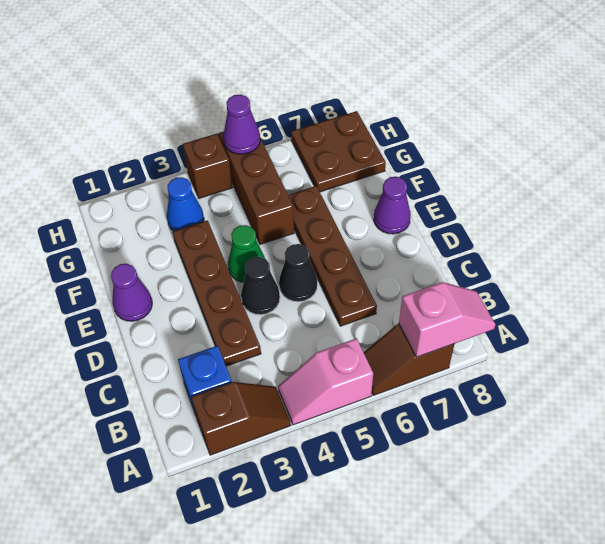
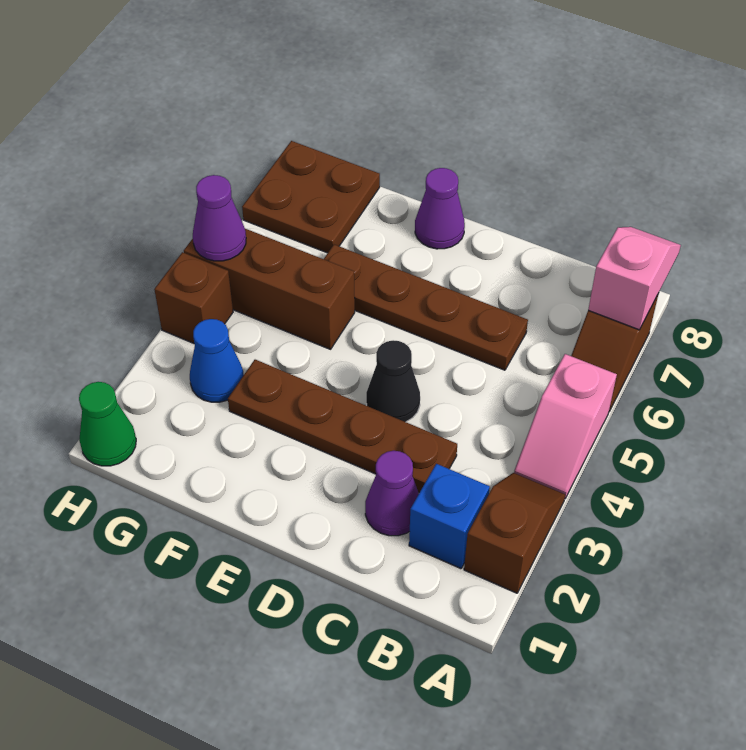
black cone D5 level 1 -> none
purple cone E1 level 1 -> purple cone C2 level 1
green cone E4 level 1 -> green cone H1 level 1

